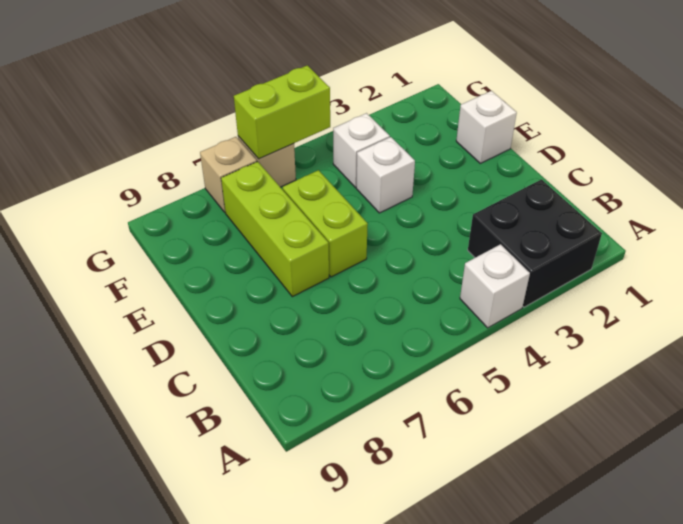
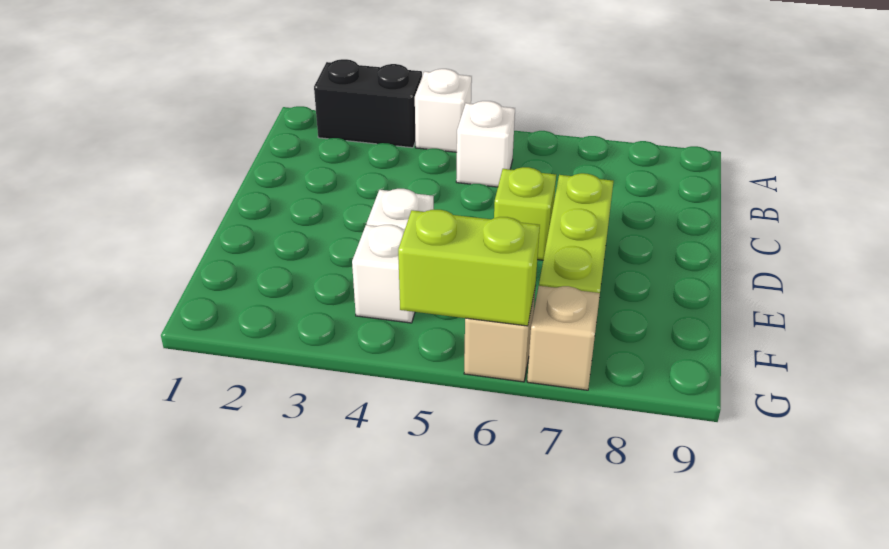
black brick A2:B3 level 1 -> black brick A2:A3 level 1
lime brick D6:E6 level 1 -> lime brick D6 level 1
white brick E1 level 1 -> white brick B5 level 1

